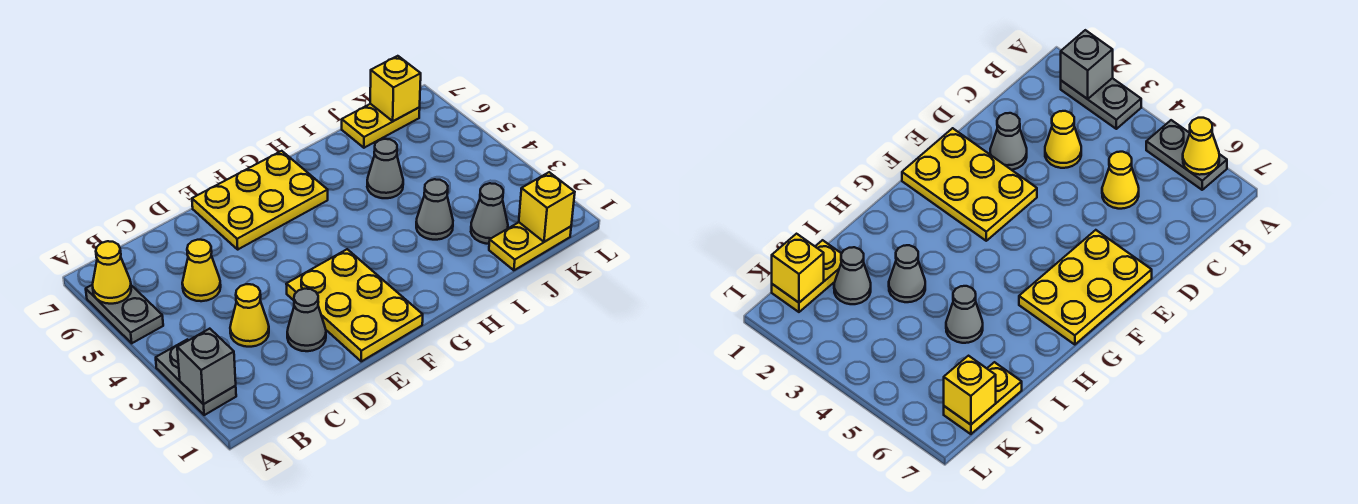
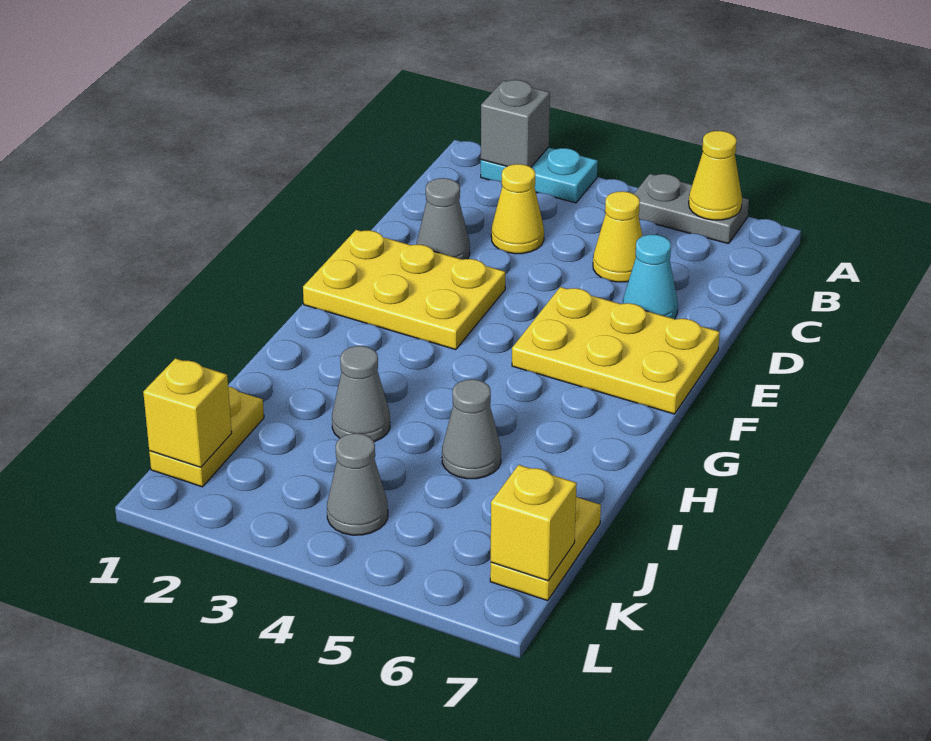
grey plate A2:A3 level 1 -> cyan plate A2:A3 level 1
none -> cyan cone D6 level 1
yellow plate E6:G7 level 1 -> yellow plate E5:F7 level 1
grey cone J2 level 1 -> grey cone K4 level 1

